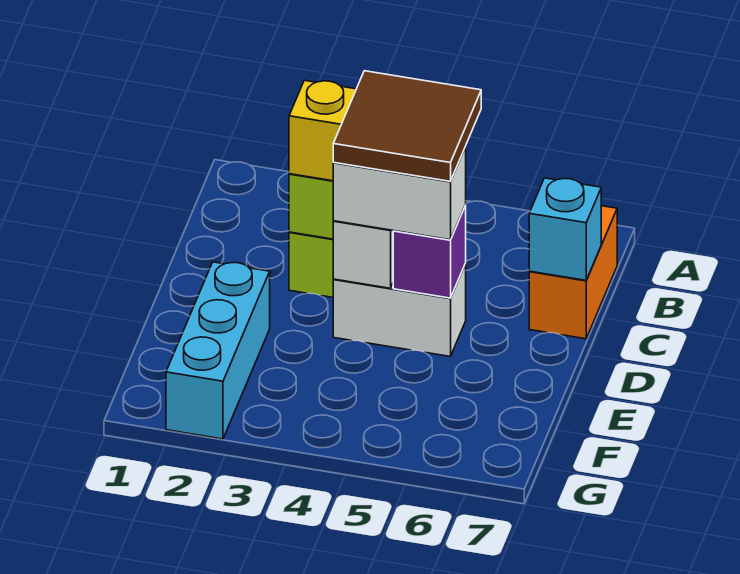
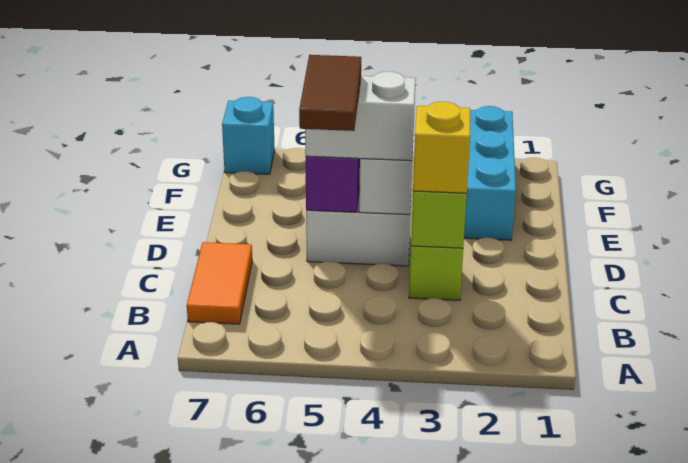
orange brick B7:C7 level 1 -> orange tile B7:C7 level 1
brown tile C4:D5 level 4 -> brown tile C5:D5 level 4
cyan brick C7 level 2 -> cyan brick G7 level 1

